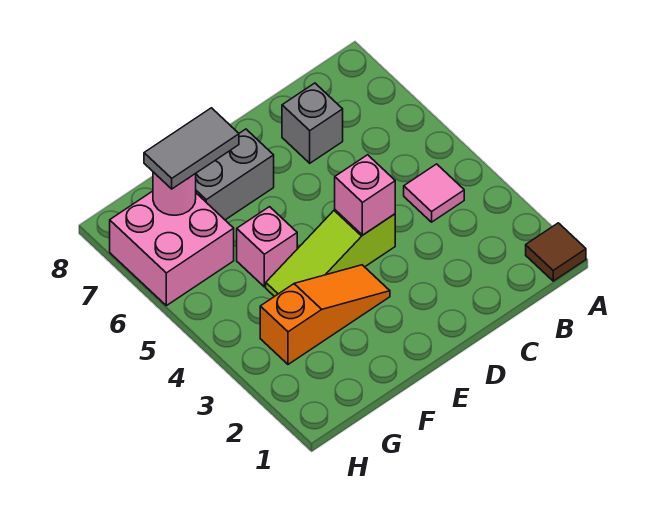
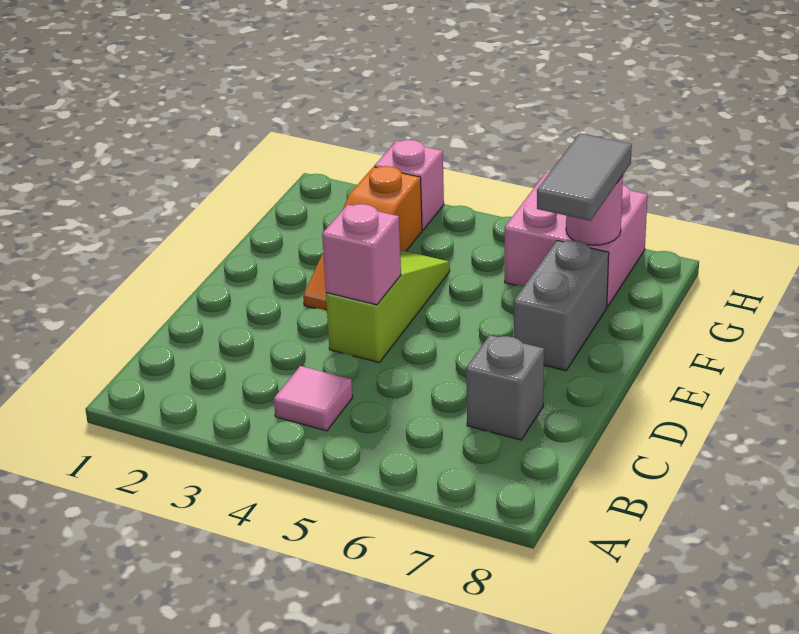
brown tile A1 level 1 -> none
pink brick F5 level 1 -> pink brick H3 level 1

